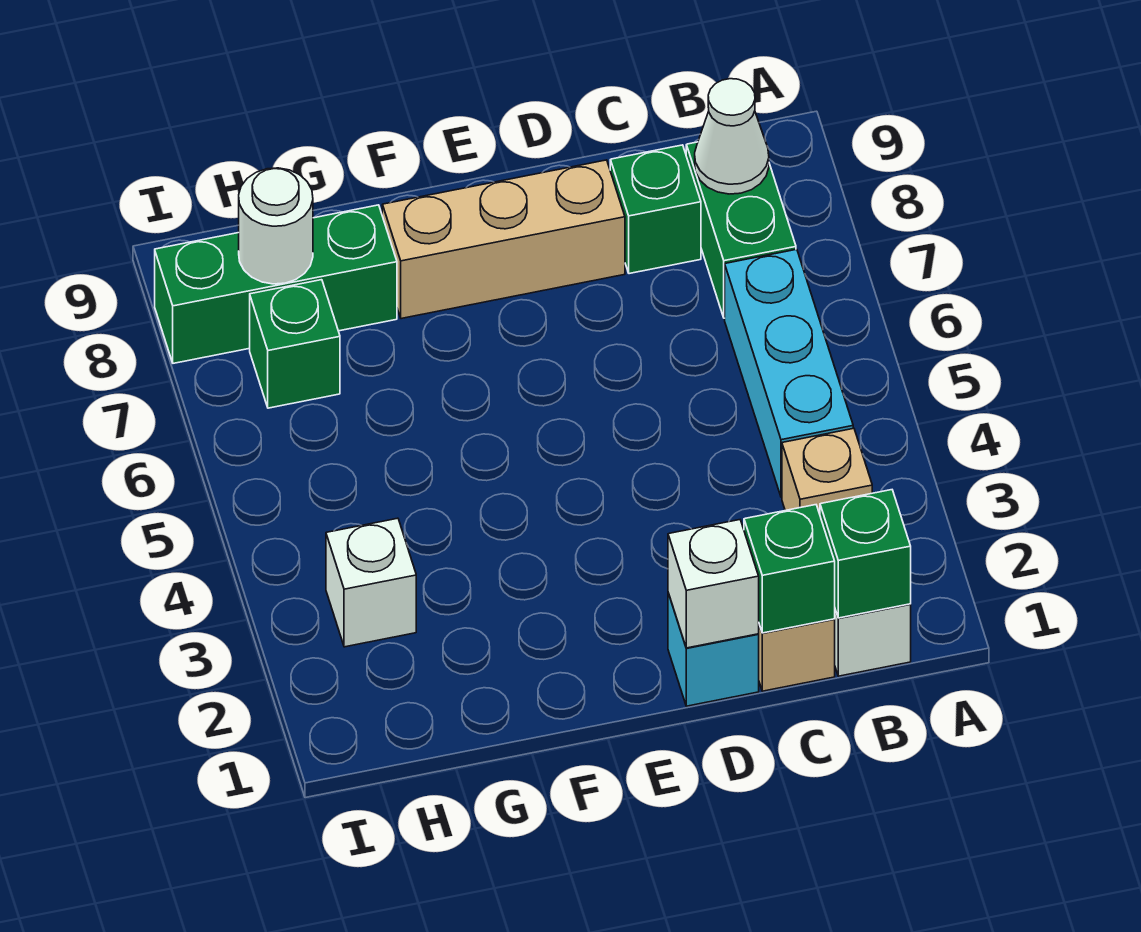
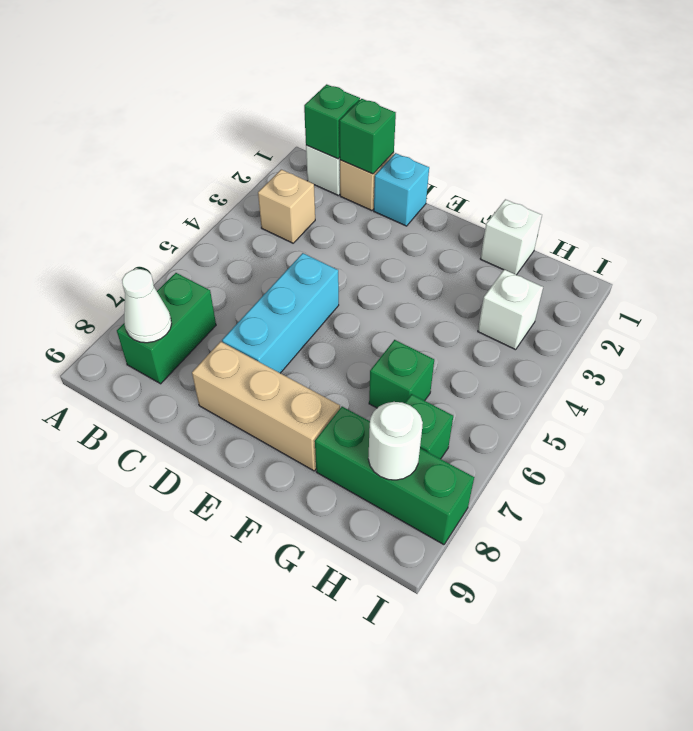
cyan brick B4:B6 level 1 -> cyan brick D5:D7 level 1
green brick C8 level 1 -> green brick G6 level 1
white brick D1 level 2 -> white brick G1 level 1

